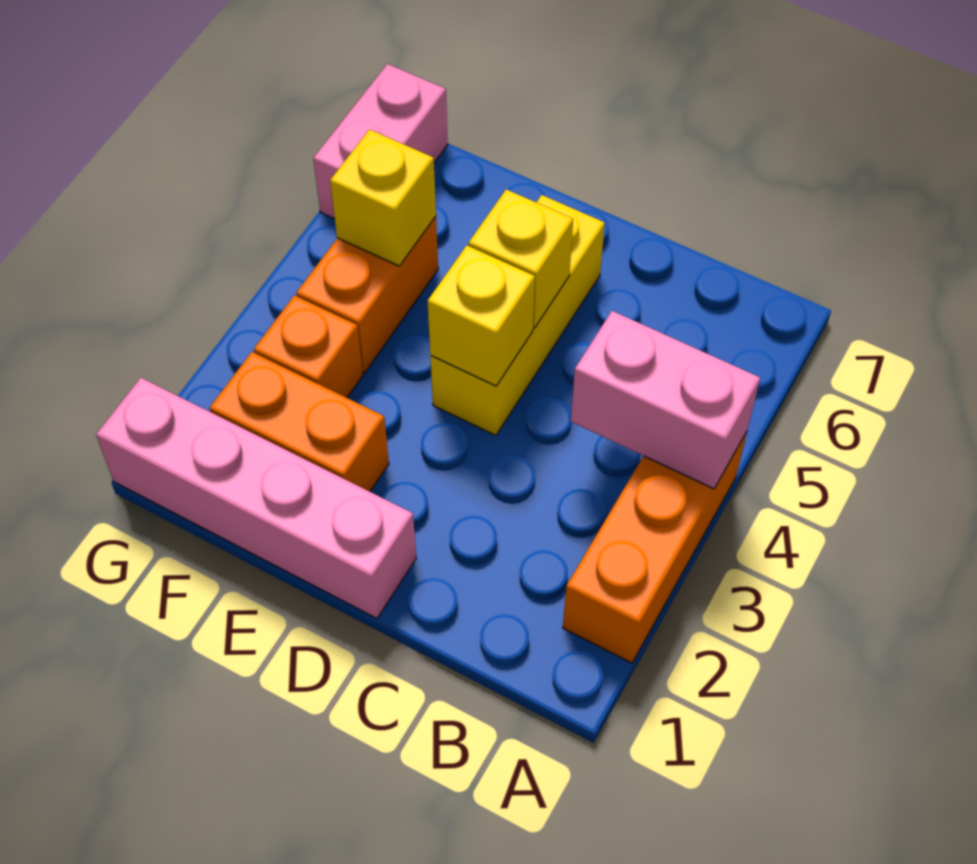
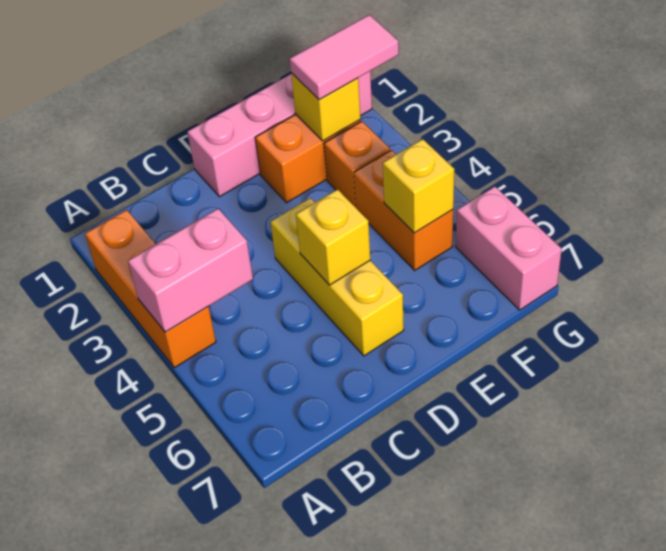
yellow brick D4 level 2 -> yellow brick F2 level 2
none -> pink tile F2:G2 level 3

